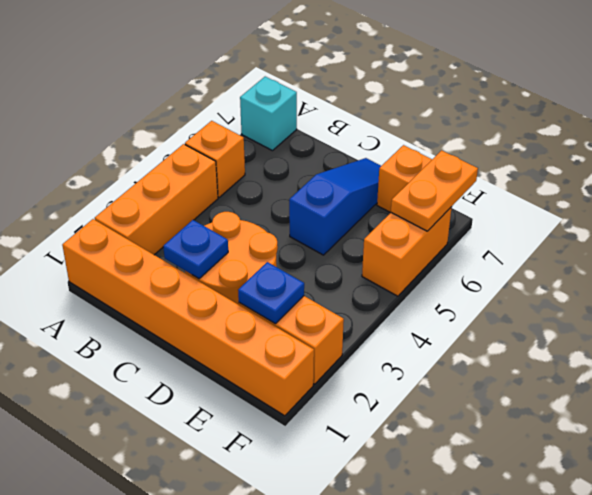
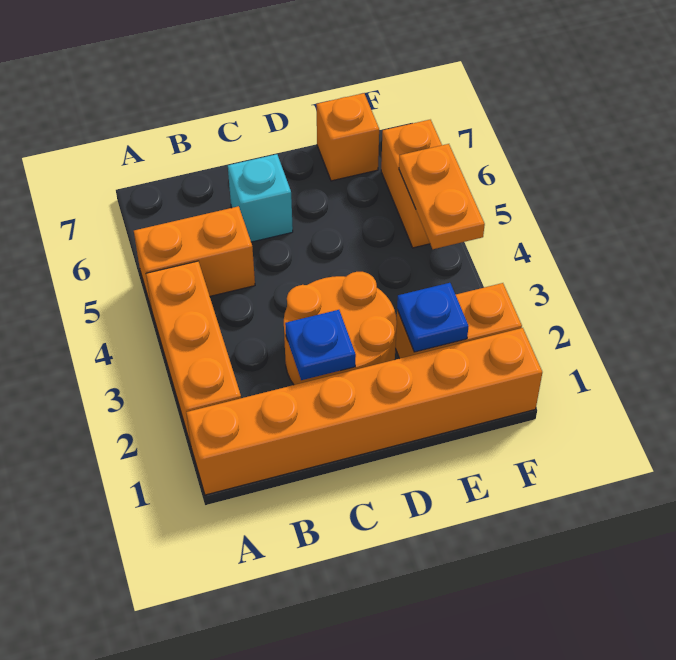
orange brick A5 level 1 -> orange brick A5:B5 level 1
cyan brick A7 level 1 -> cyan brick C6 level 1
blue slope D5:D7 level 1 top 5 -> none
orange plate F6:F7 level 2 -> orange plate F4:F5 level 2

